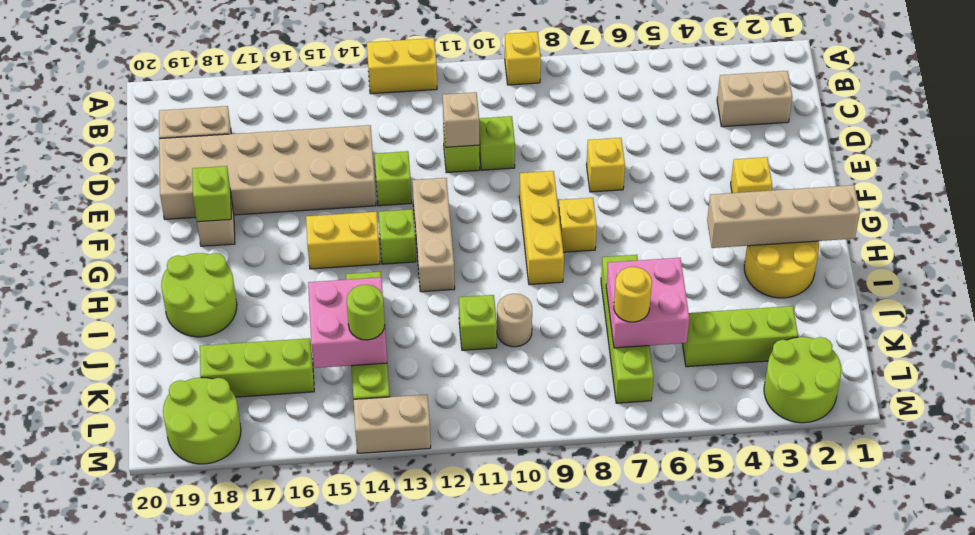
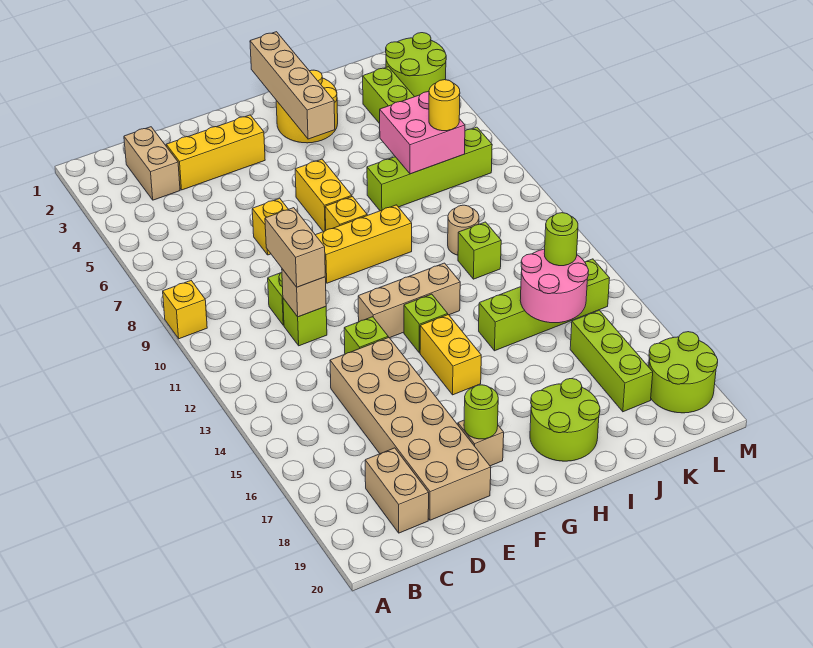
yellow brick A12:A13 level 1 -> yellow brick G6:G7 level 1
yellow brick F3 level 1 -> yellow brick D3:F3 level 1
lime brick F18 level 2 -> lime round brick F18 level 2
pink brick J14:K15 level 2 -> pink round brick J14:K15 level 2
tan brick M13:M14 level 1 -> tan brick D10:D11 level 3

